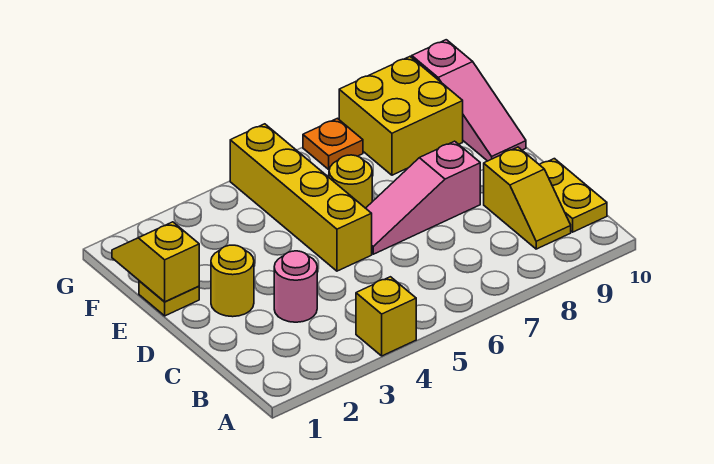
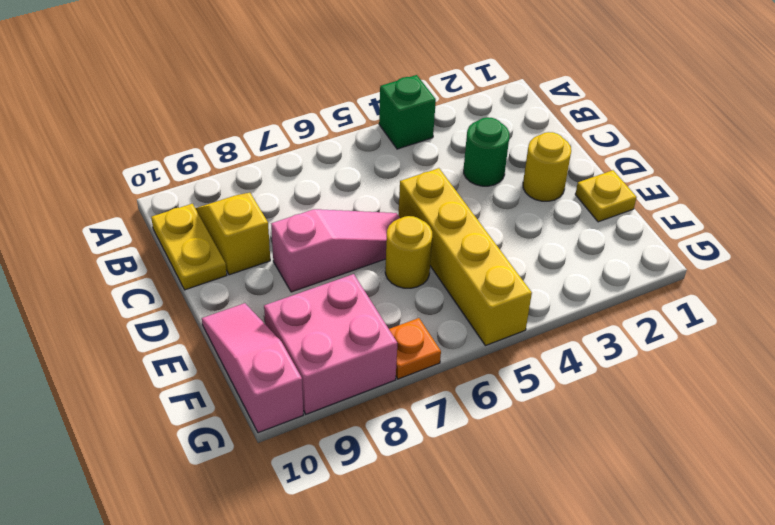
yellow brick A4 level 1 -> green brick A4 level 1
pink round brick C3 level 1 -> green round brick C3 level 1
yellow slope E1:F1 level 2 top E -> none
yellow brick F8:G9 level 1 -> pink brick F8:G9 level 1

